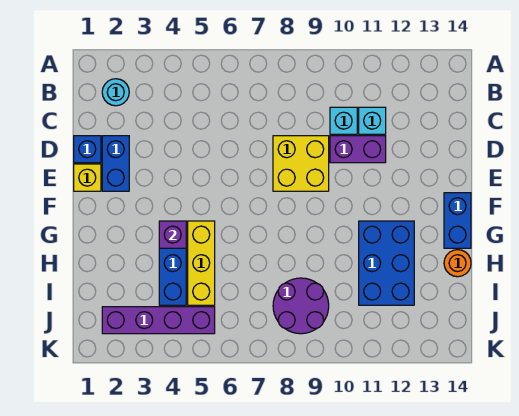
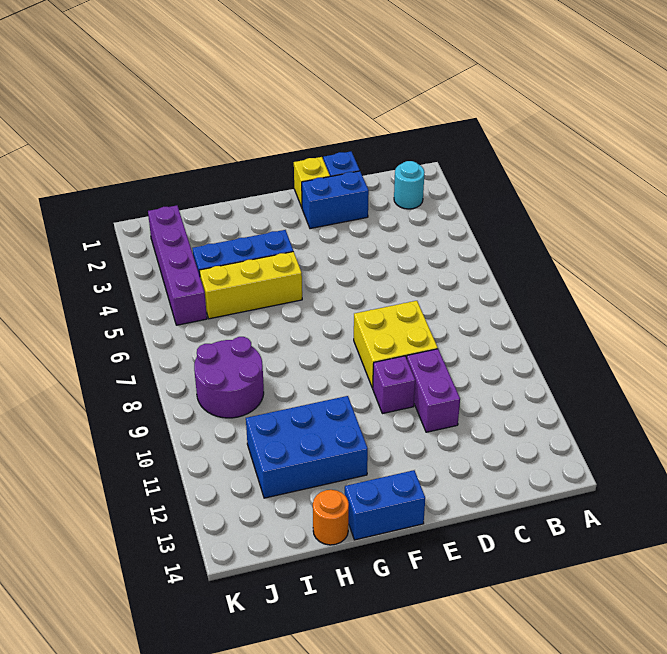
cyan brick C10 level 1 -> none
cyan brick C11 level 1 -> none
purple brick G4 level 2 -> purple brick E10 level 1

